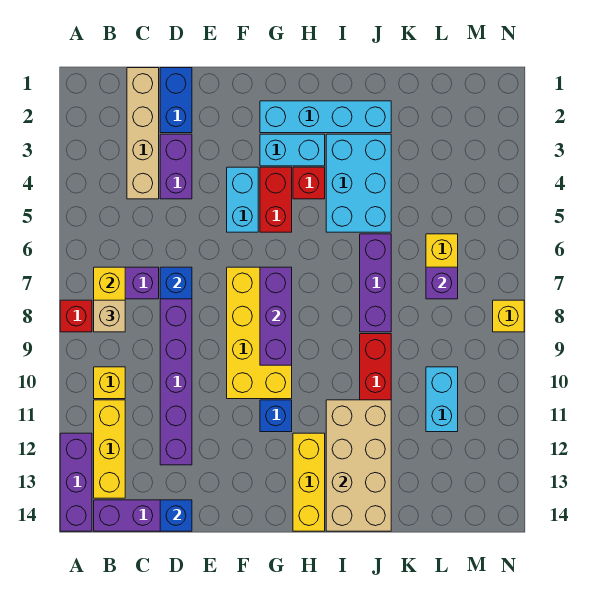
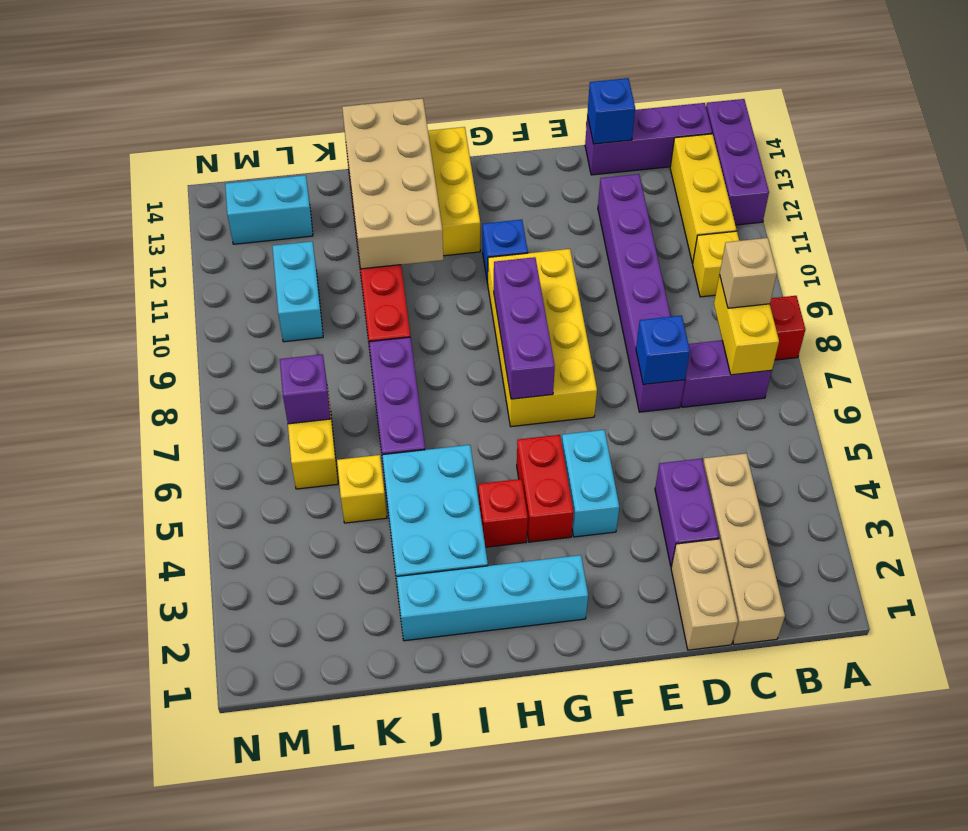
blue brick D1:D2 level 1 -> tan brick D1:D2 level 1
cyan brick G3:H3 level 1 -> cyan brick L13:M13 level 1
yellow brick N8 level 1 -> yellow brick K5 level 1

